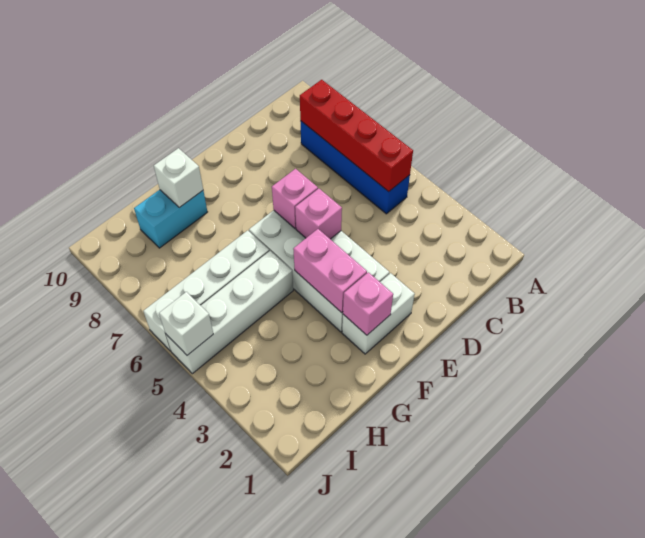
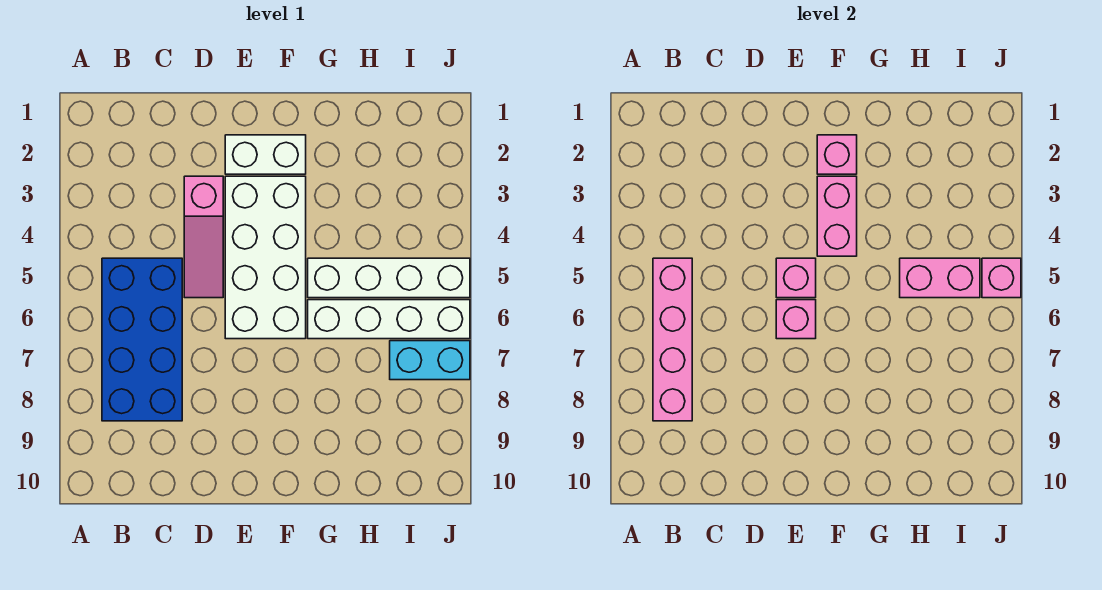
blue brick B5:B8 level 1 -> blue brick B5:C8 level 1
red brick B5:B8 level 2 -> pink brick B5:B8 level 2
none -> pink slope D3:D5 level 1 top 3
cyan brick G9:H9 level 1 -> cyan brick I7:J7 level 1
white brick G9 level 2 -> none
none -> pink brick H5:I5 level 2
white brick J5 level 2 -> pink brick J5 level 2

